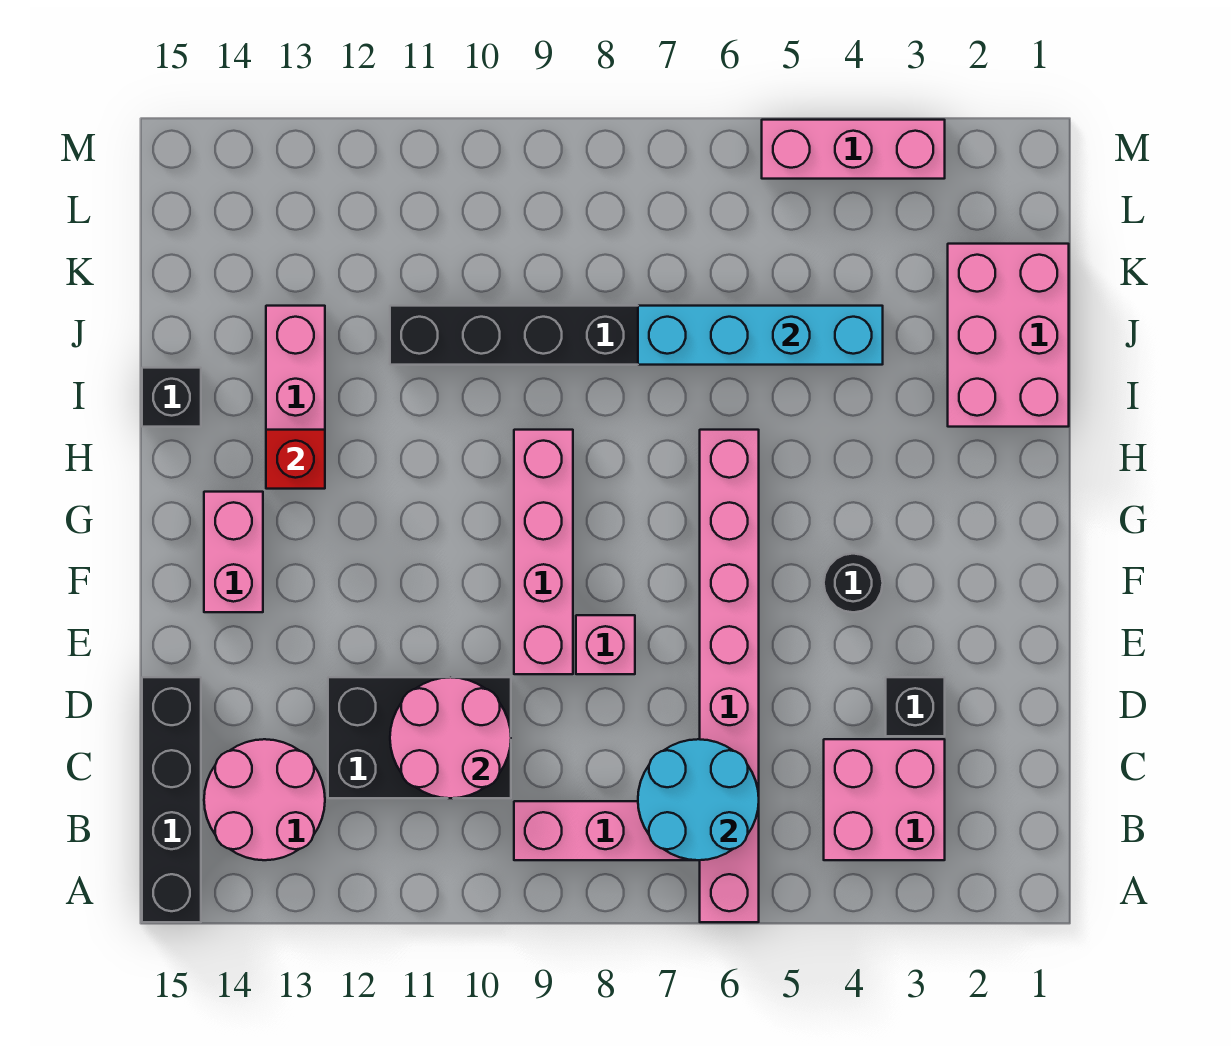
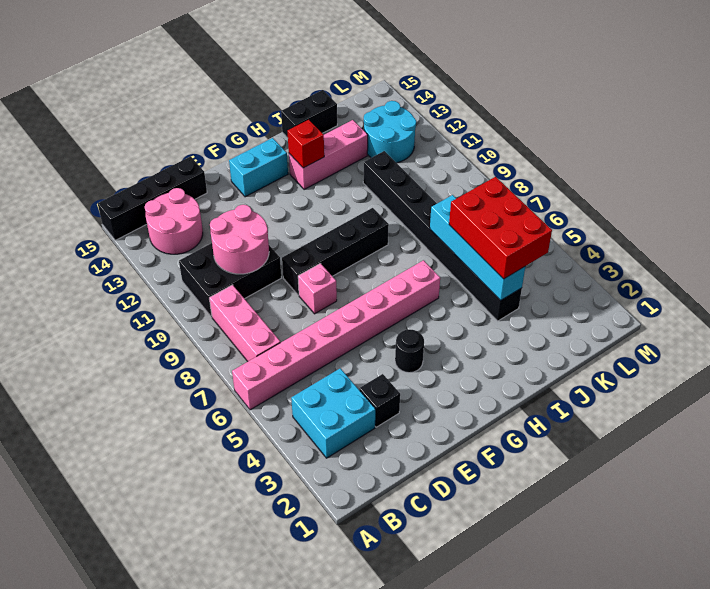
pink brick B3:C4 level 1 -> cyan brick B3:C4 level 1
cyan round brick B6:C7 level 2 -> cyan round brick K12:L13 level 1
black brick C10:D12 level 1 -> black brick B10:D11 level 1
pink brick E9:H9 level 1 -> black brick E9:H9 level 1
pink brick F14:G14 level 1 -> cyan brick F14:G14 level 1
pink brick I1:K2 level 1 -> none
black brick I15 level 1 -> black brick I15:J15 level 1
none -> red brick J4:K6 level 3
pink brick M3:M5 level 1 -> none

